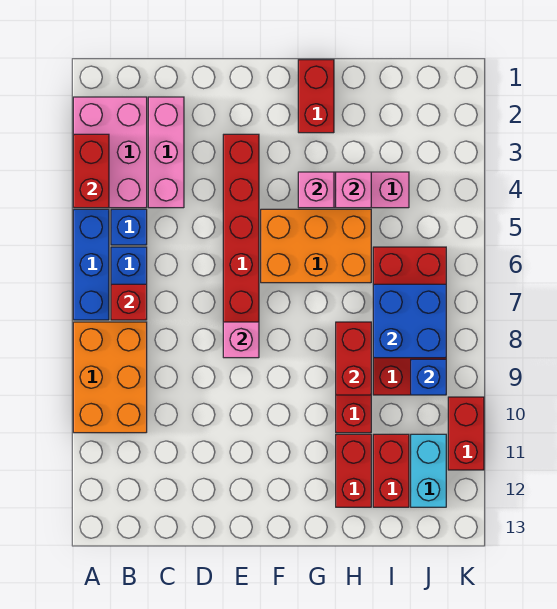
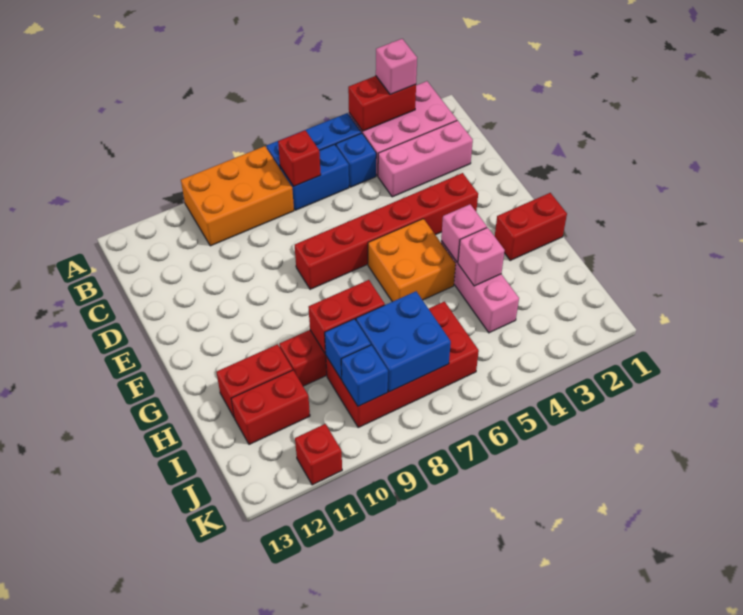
pink brick E8 level 2 -> pink brick A3 level 3
orange brick F5:H6 level 1 -> orange brick F5:G6 level 1
none -> blue brick I9 level 2
cyan brick J11:J12 level 1 -> none
red brick K10:K11 level 1 -> red brick K11 level 1

